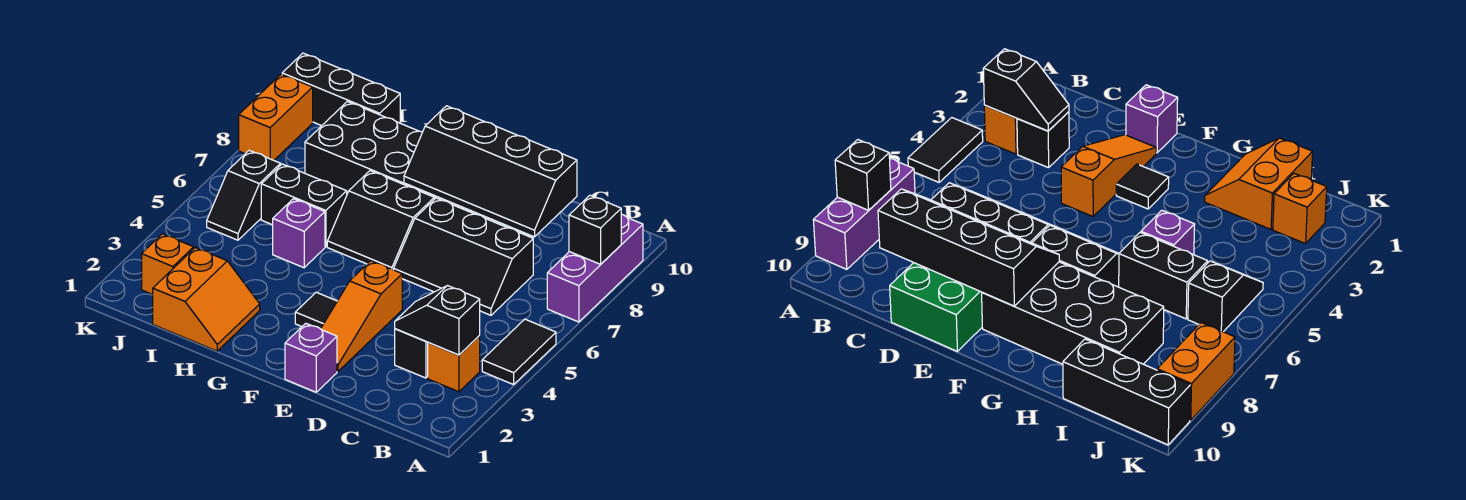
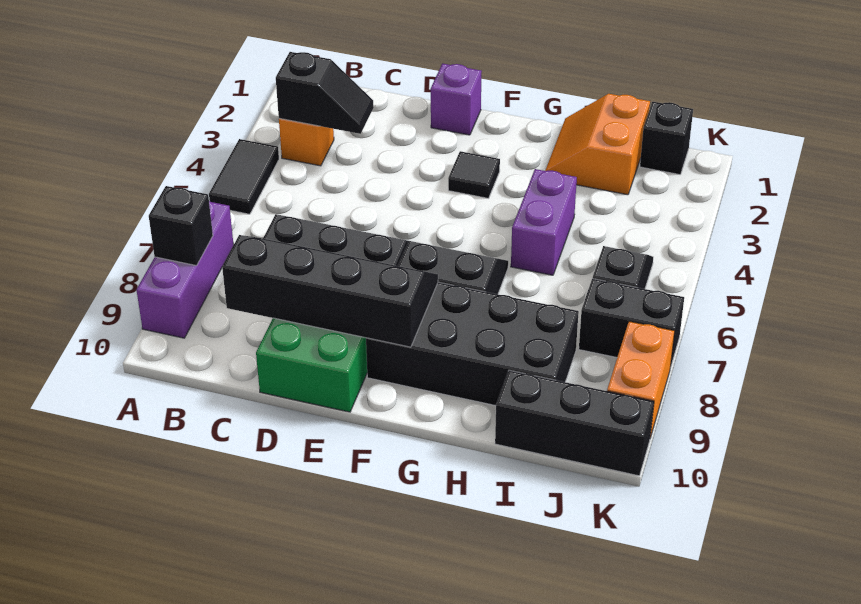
black brick C3 level 1 -> black brick J1 level 1
orange slope E2:E4 level 1 top 4 -> none
purple brick H5 level 1 -> purple brick H4:H5 level 1
black brick H6:I6 level 1 -> black brick J7:K7 level 1
orange brick J2 level 1 -> none

